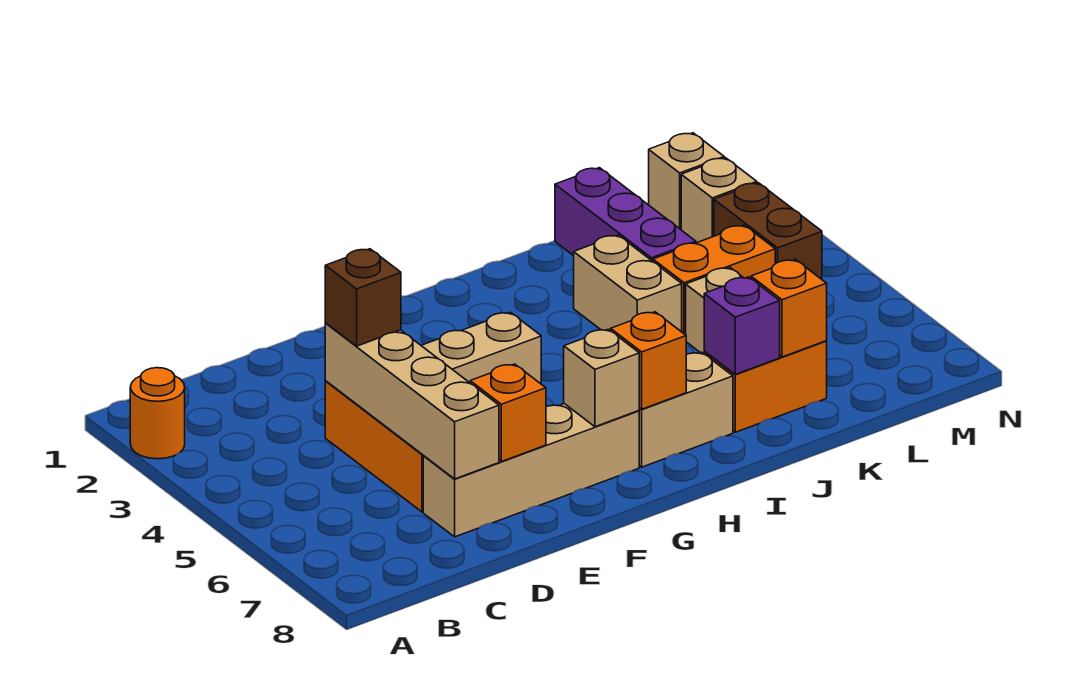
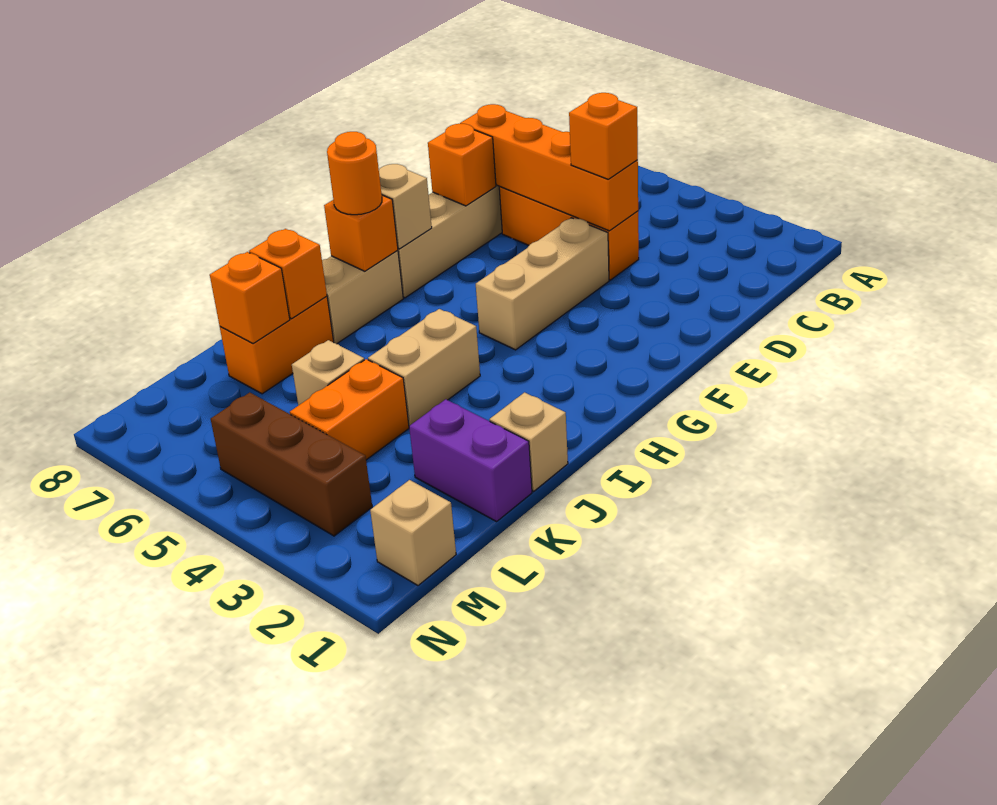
orange round brick A2 level 1 -> orange round brick H7 level 3
tan brick D4:D7 level 2 -> orange brick D4:D7 level 2
brown brick D4 level 3 -> orange brick D4 level 3
tan brick J3:J4 level 1 -> tan brick I4:J4 level 1
purple brick J7 level 2 -> orange brick J7 level 2
purple brick K1:K3 level 1 -> purple brick K1:K2 level 1
tan brick M2 level 1 -> tan brick J1 level 1
brown brick M3:M4 level 1 -> brown brick M3:M5 level 1

